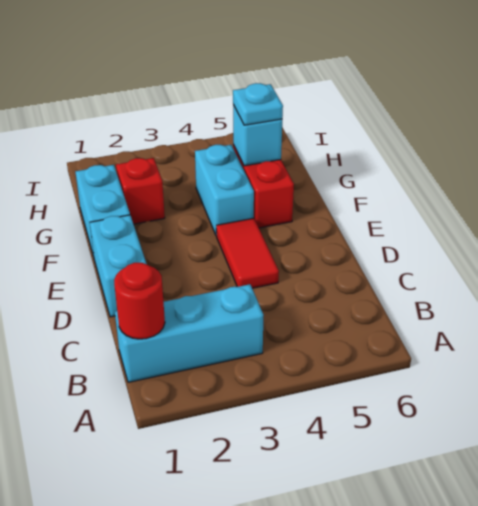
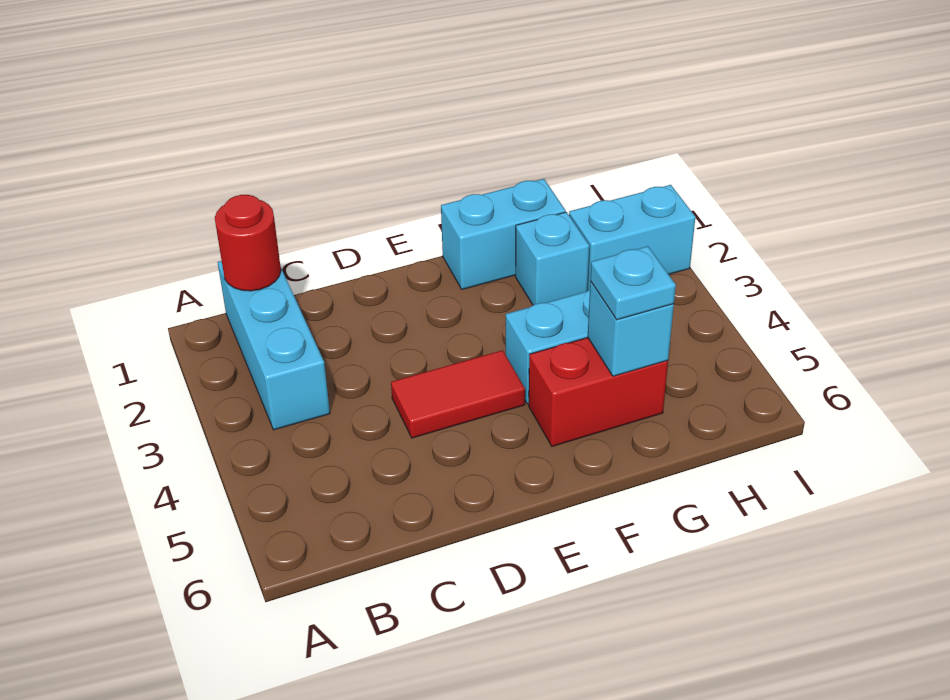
cyan brick D1:E1 level 1 -> cyan brick H2:I2 level 1
red brick G2 level 1 -> cyan brick G2 level 1

